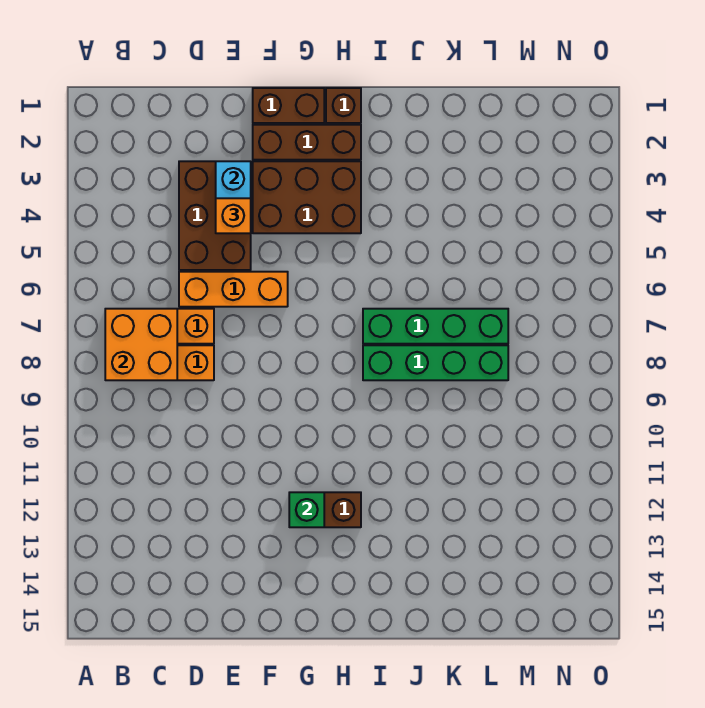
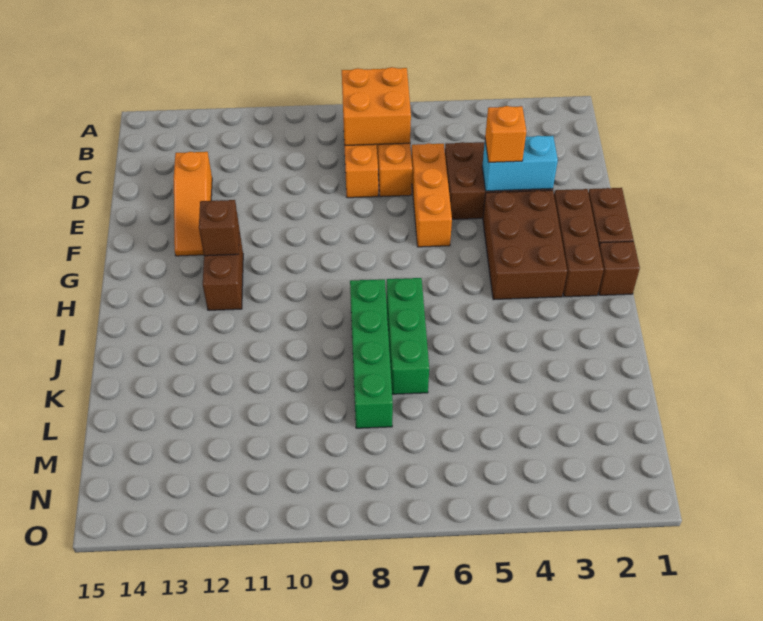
none -> orange slope D13:F13 level 1 top D
green brick G12 level 2 -> brown brick G12 level 2
green brick I7:L7 level 1 -> green brick I7:K7 level 1

